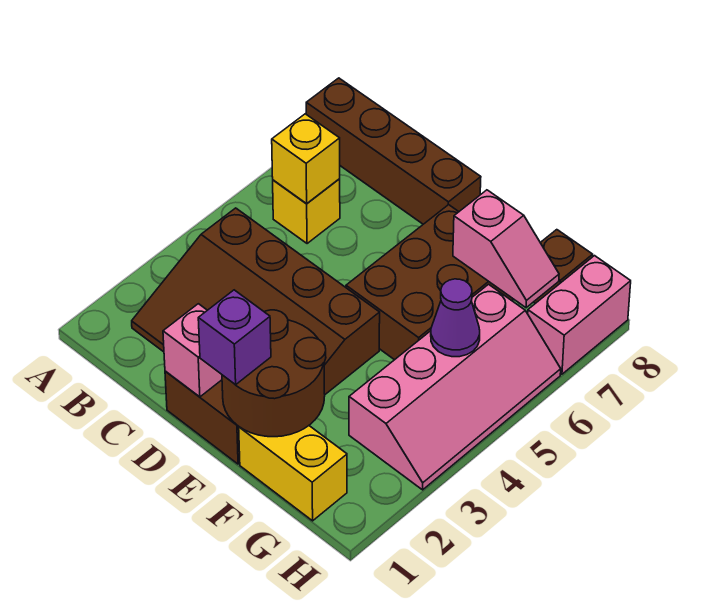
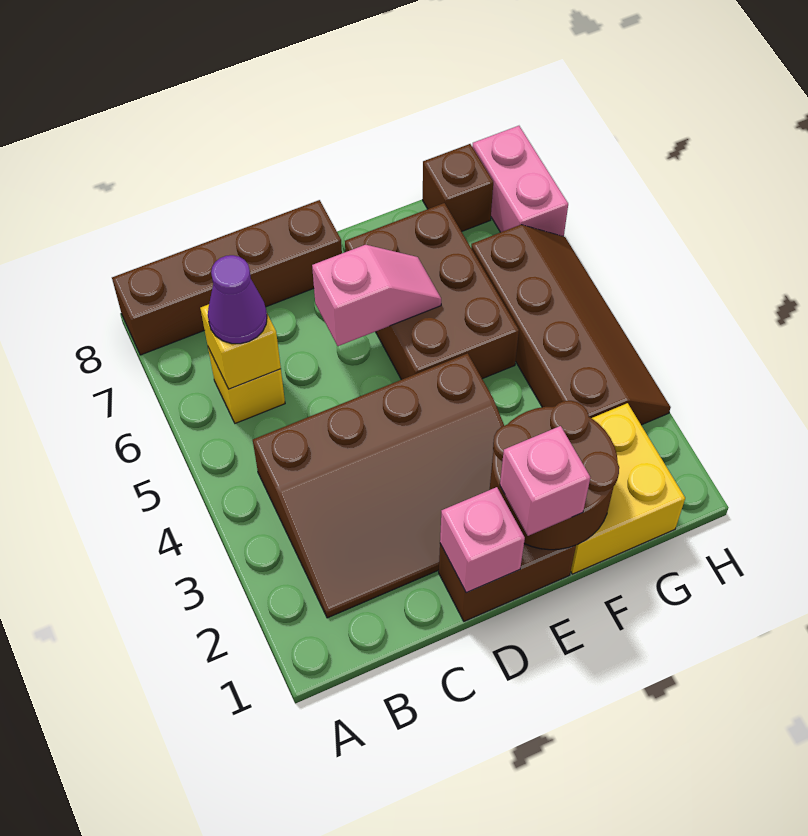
purple brick E1 level 3 -> pink brick E1 level 3
yellow brick F1:G1 level 1 -> yellow brick F1:G2 level 1
pink slope F7:G7 level 2 top F -> pink slope D6:E6 level 2 top D
pink slope G3:H6 level 1 top G -> brown slope G3:H6 level 1 top G
purple cone G5 level 2 -> purple cone B6 level 3

